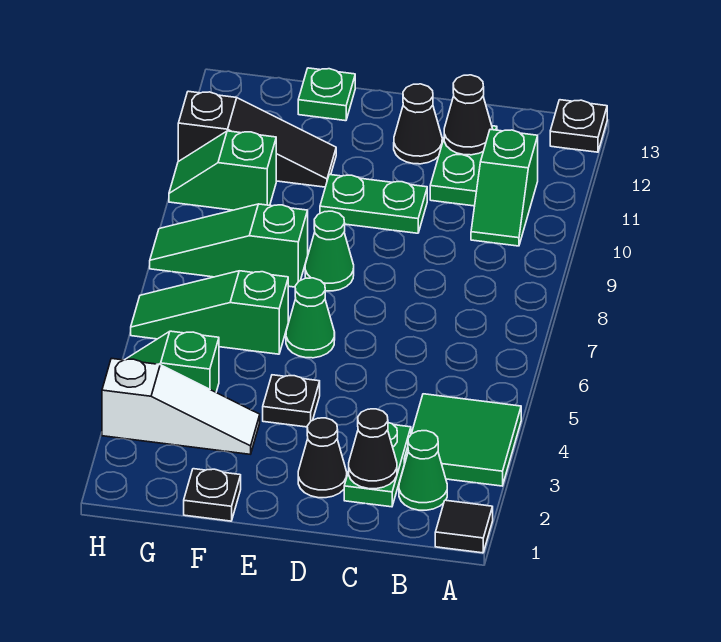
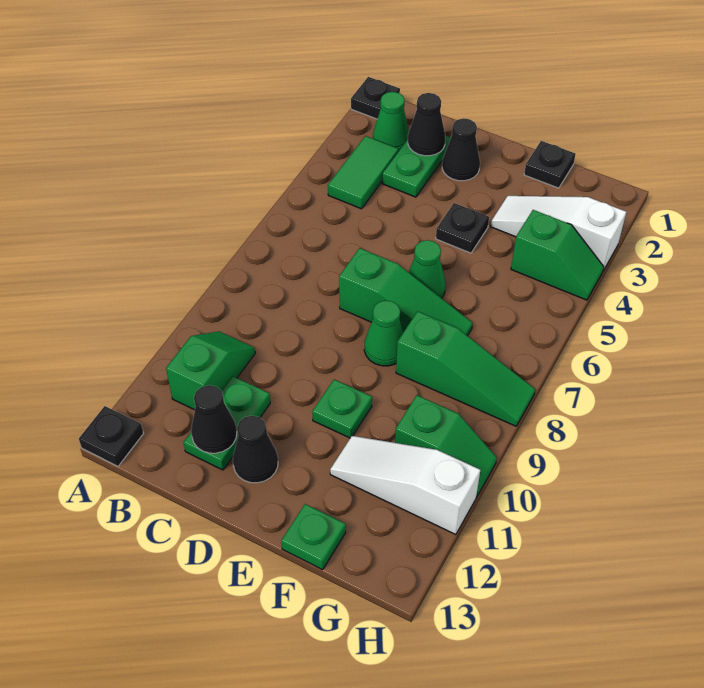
black tile A1 level 1 -> black plate A1 level 1
green tile A3:B4 level 1 -> green tile B3:B4 level 1
green plate D10:E10 level 1 -> green plate E10 level 1
green slope F6:H6 level 1 top F -> green slope D7:F7 level 1 top D
black slope F11:H11 level 1 top H -> white slope F11:H11 level 1 top H

